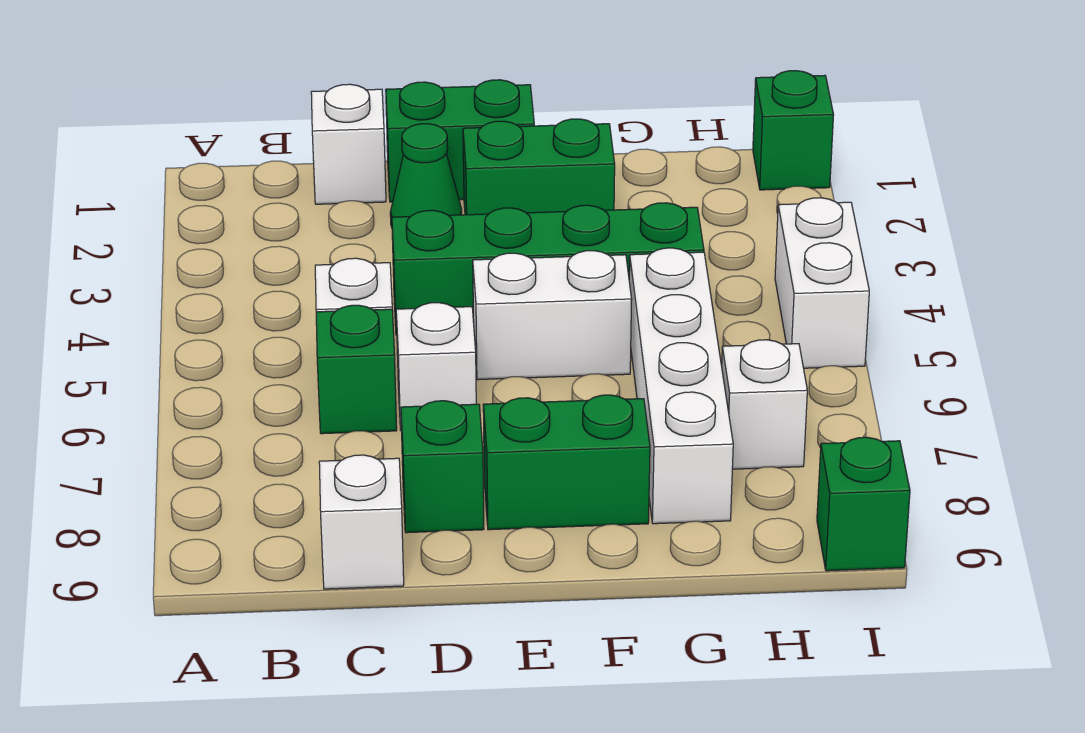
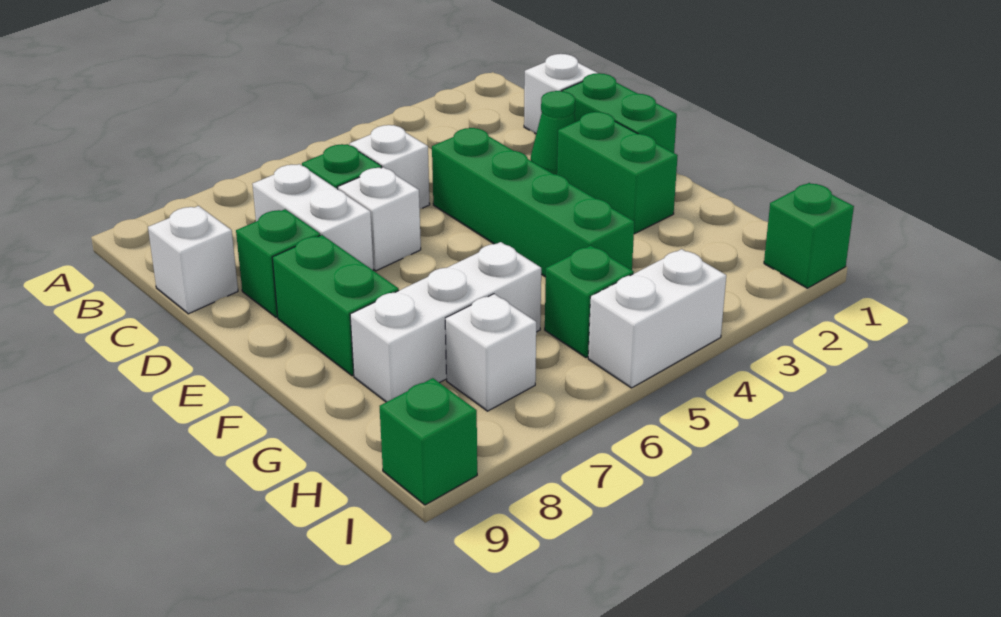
white brick E5:F5 level 1 -> white brick C7:D7 level 1
white brick G5:G8 level 1 -> white brick G6:G8 level 1
none -> green brick H5 level 1

